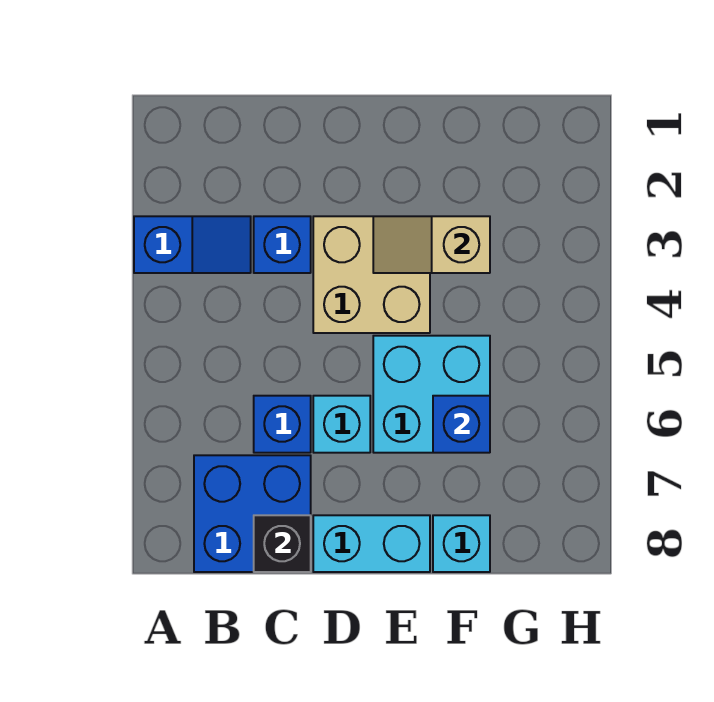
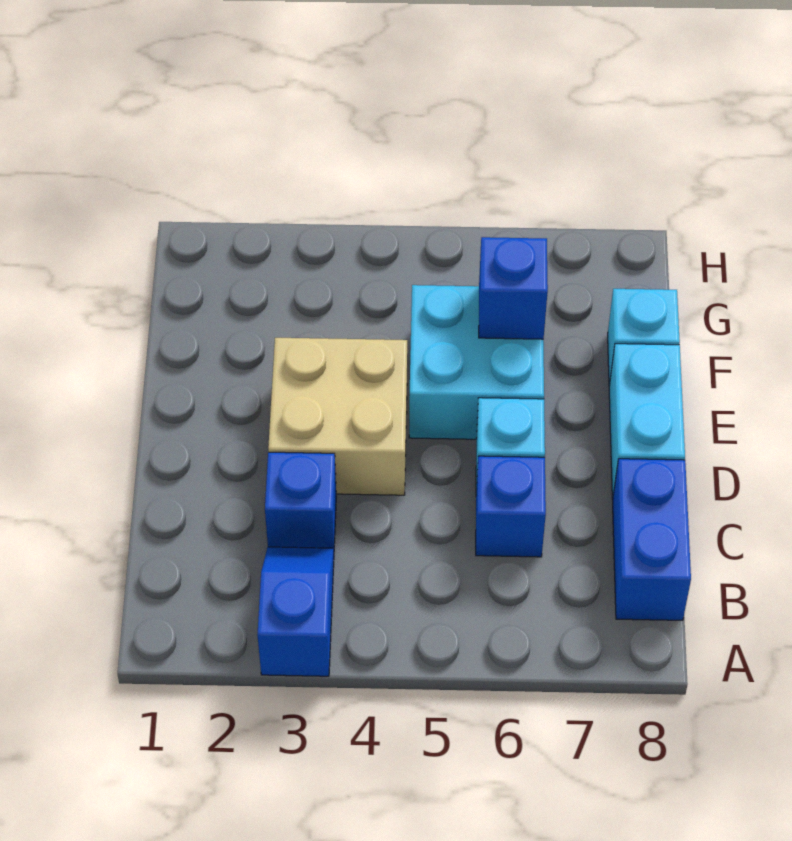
blue brick B7:C8 level 1 -> blue brick B8:C8 level 1
black brick C8 level 2 -> none
tan slope E3:F3 level 2 top F -> none

